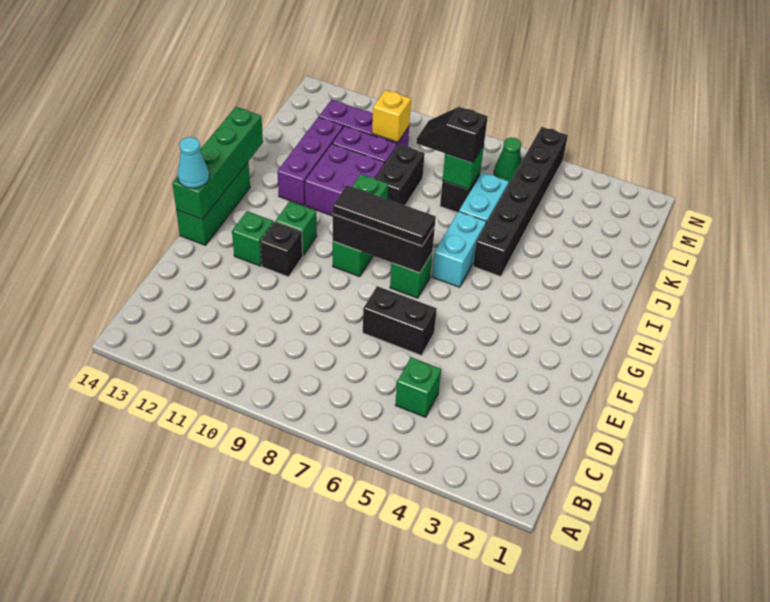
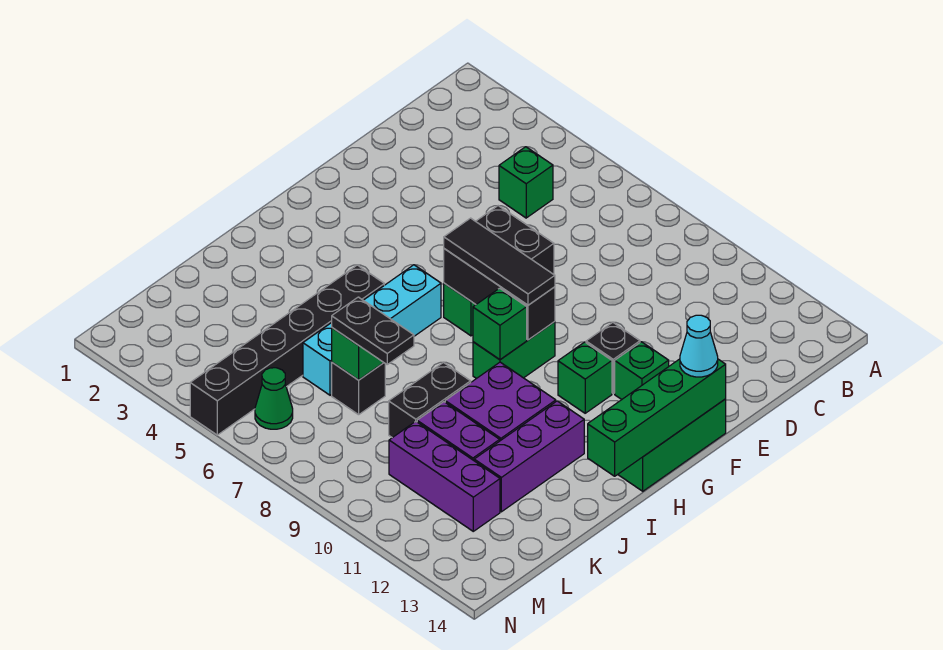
black slope K7:K8 level 3 top 7 -> black plate K7:K8 level 3
yellow brick L10 level 2 -> none

